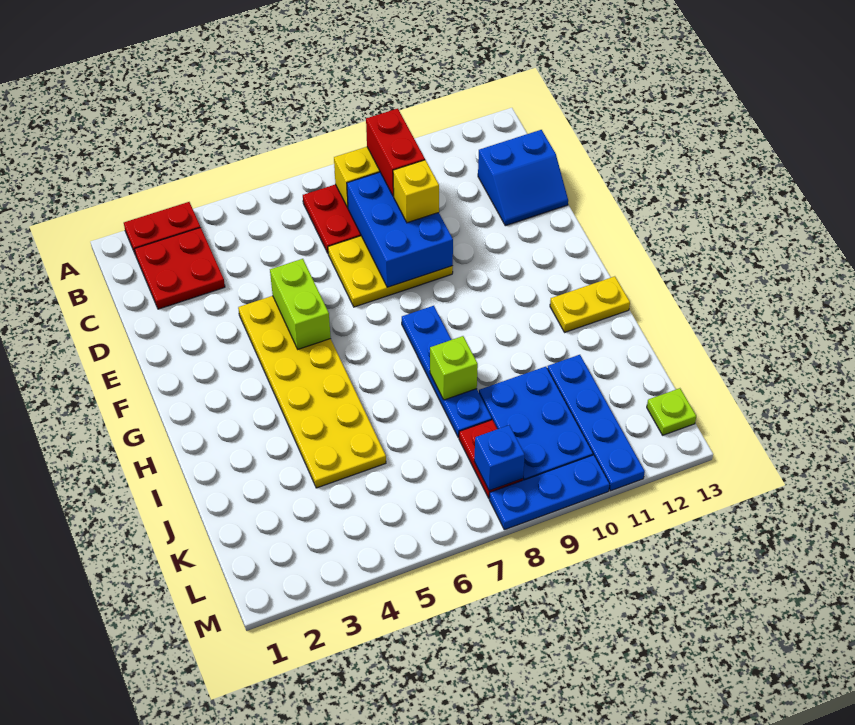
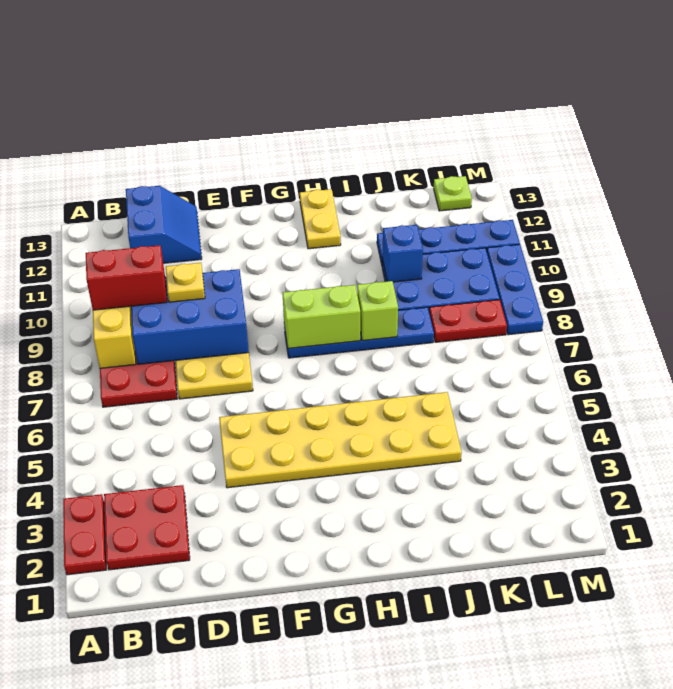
yellow brick D9 level 3 -> yellow plate D9 level 3
lime brick E5:F5 level 2 -> lime brick G8:H8 level 2
blue brick L8 level 2 -> blue brick J10 level 2

